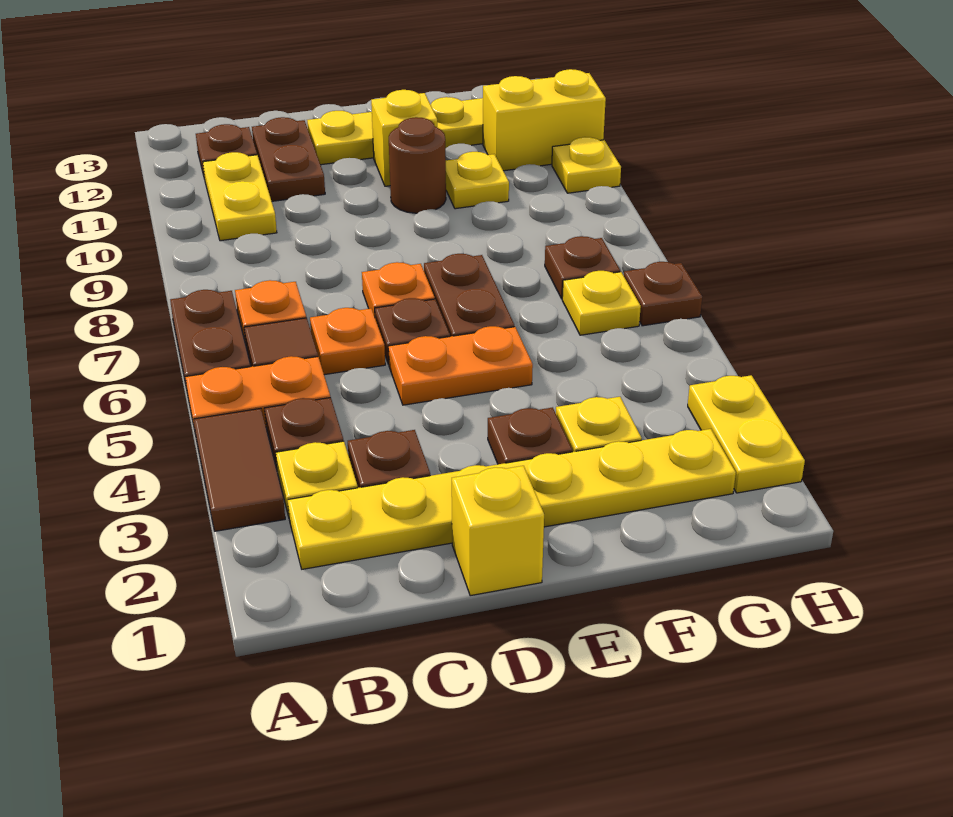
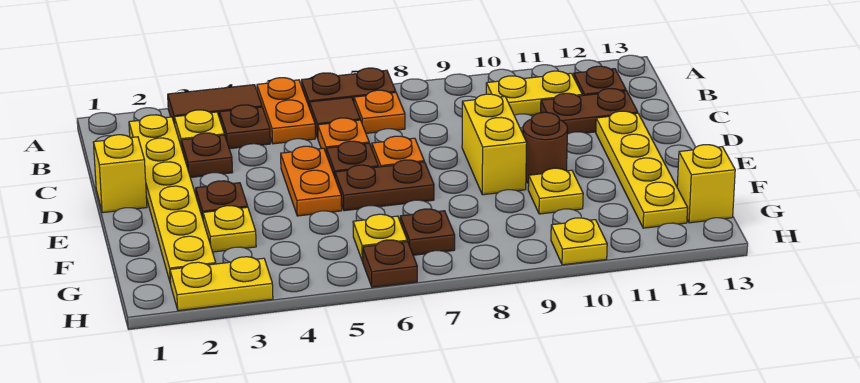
yellow brick E11 level 1 -> yellow brick G13 level 1
yellow brick G11:H11 level 1 -> yellow brick D9:E9 level 1

